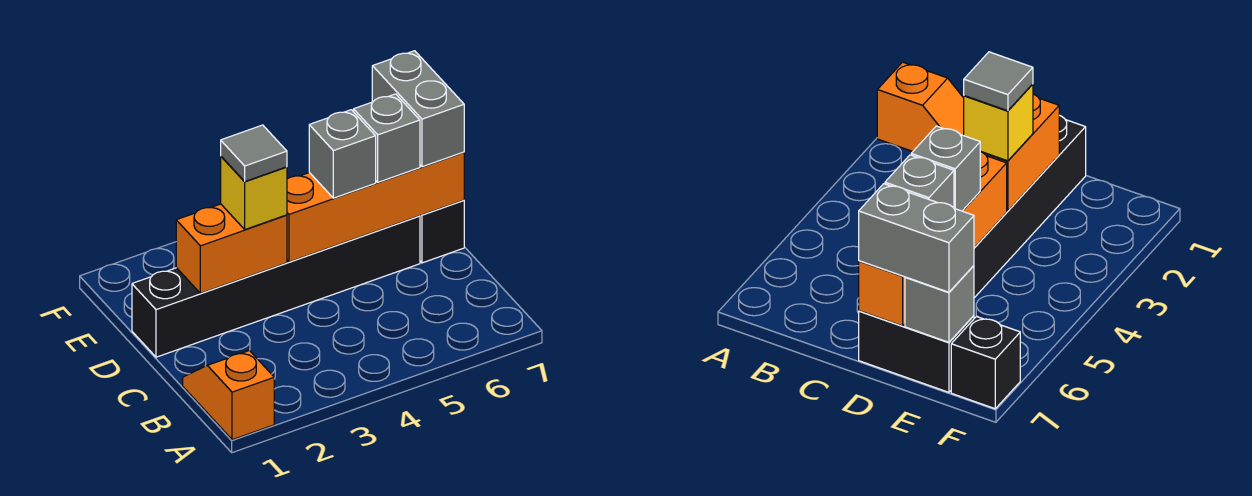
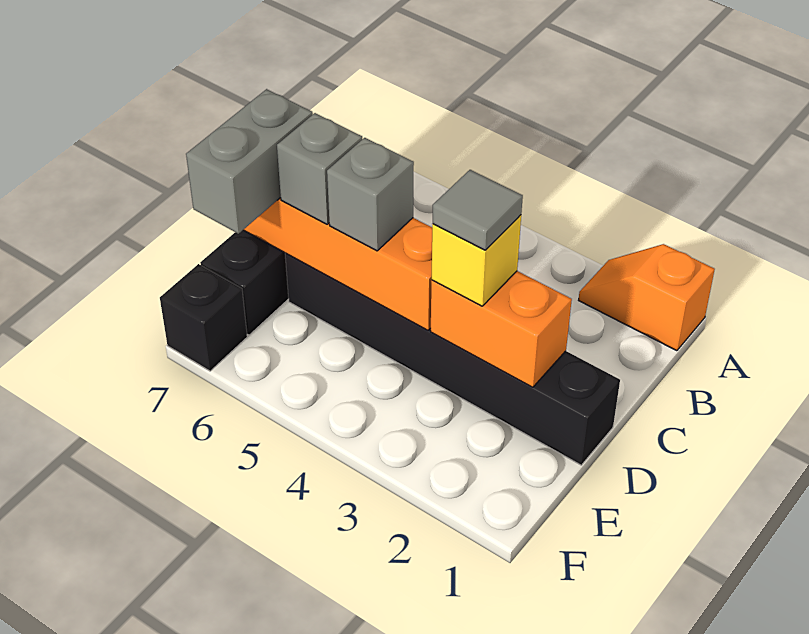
orange slope A1:B1 level 1 top A -> orange slope A1:A2 level 1 top 1
grey brick E7 level 2 -> none

